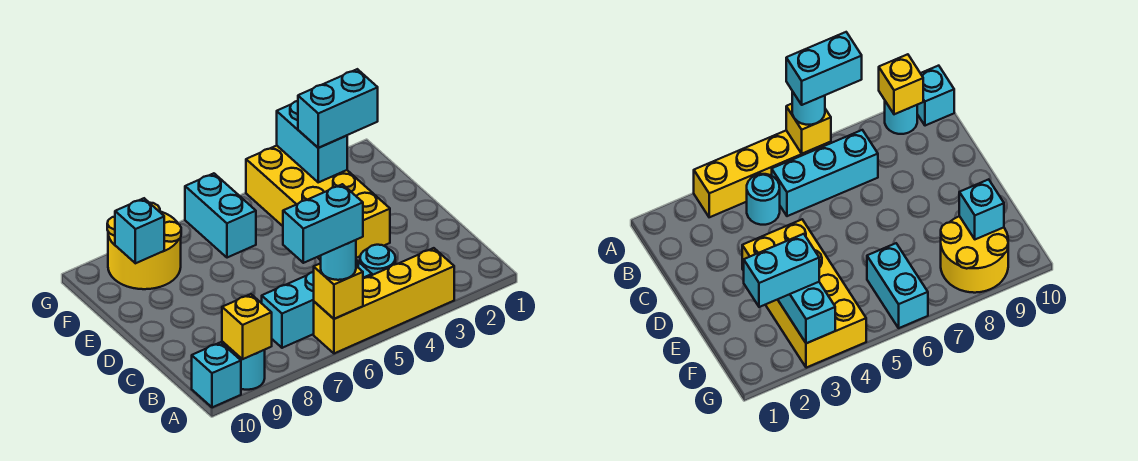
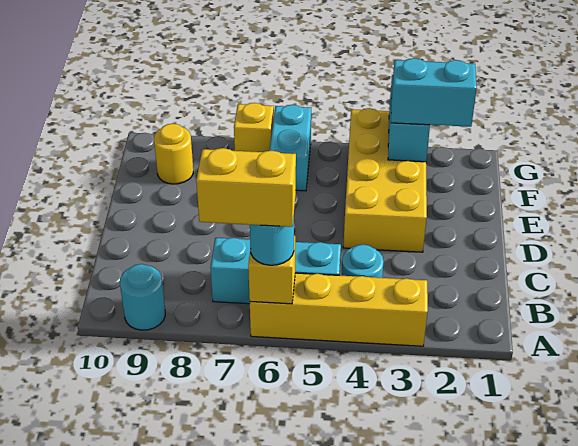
cyan brick A6:A7 level 4 -> yellow brick A6:A7 level 4
yellow brick A9 level 2 -> yellow brick G7 level 1
cyan brick A10 level 1 -> none
yellow round brick F8:G9 level 1 -> yellow round brick F9 level 1
cyan brick F9 level 2 -> none

